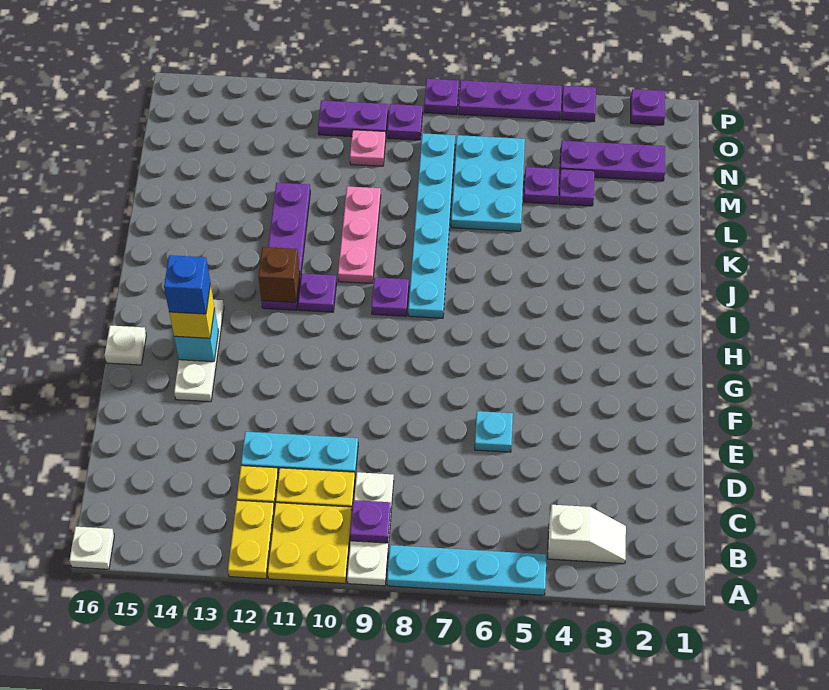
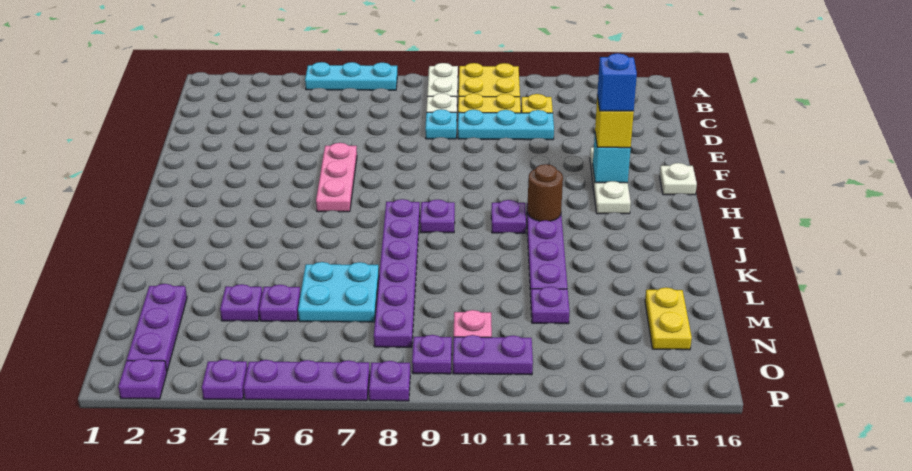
cyan plate A5:A8 level 1 -> cyan plate A5:A7 level 1
yellow plate A12:B12 level 1 -> yellow plate M15:N15 level 1
white plate A16 level 1 -> none
white slope B3:B4 level 1 top 4 -> none
purple plate B9 level 2 -> purple plate M12 level 1
cyan plate E6 level 1 -> cyan plate D9 level 1
cyan plate I8:N8 level 1 -> purple plate I8:N8 level 1
brown brick I12 level 2 -> brown round brick I12 level 2
pink plate J10:L10 level 1 -> pink plate F6:H6 level 1
cyan plate L6:N7 level 1 -> cyan plate L6:M7 level 1
purple plate N2:N4 level 1 -> purple plate M2:O2 level 1

